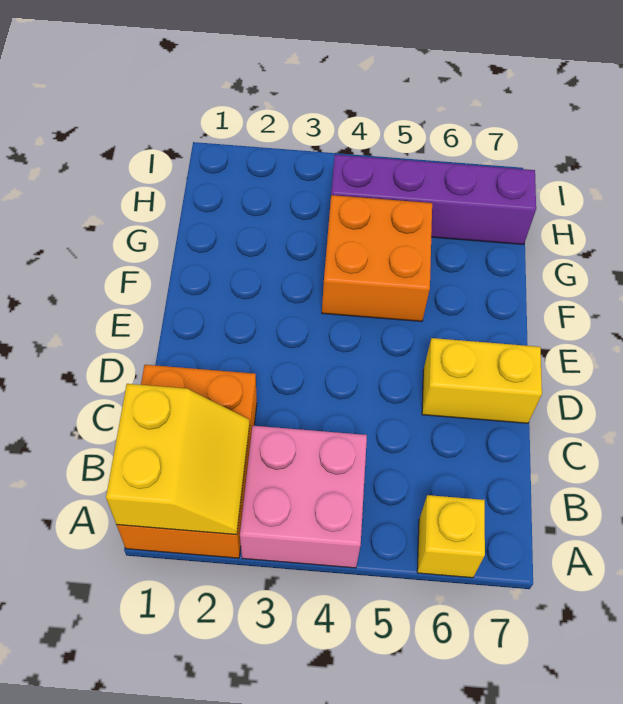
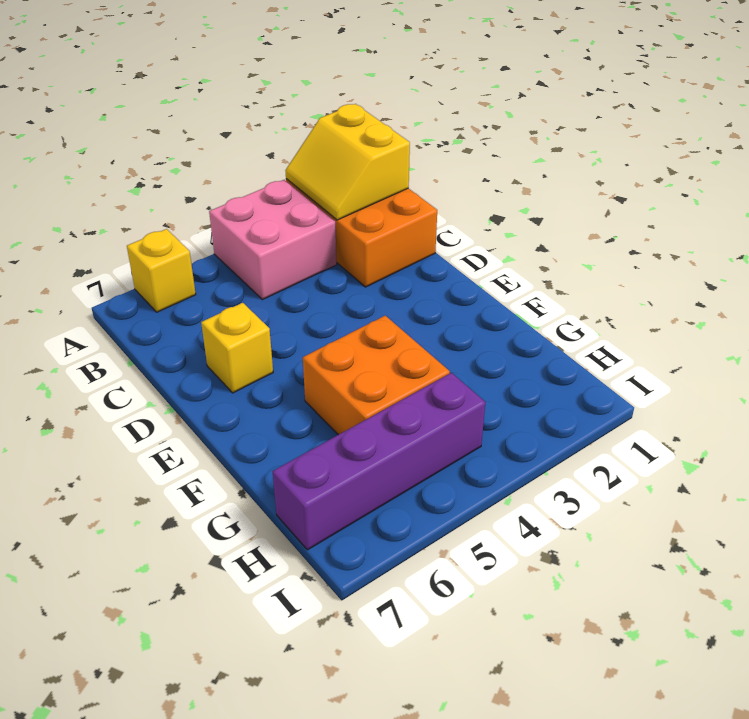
yellow brick D6:D7 level 1 -> yellow brick D6 level 1

